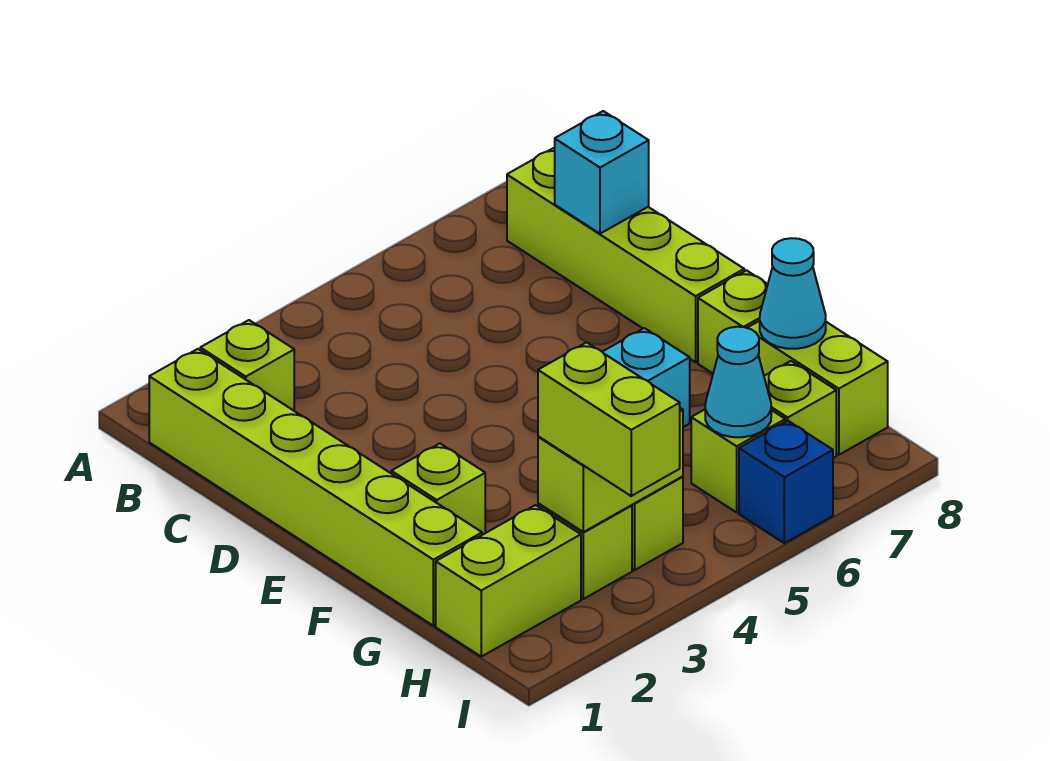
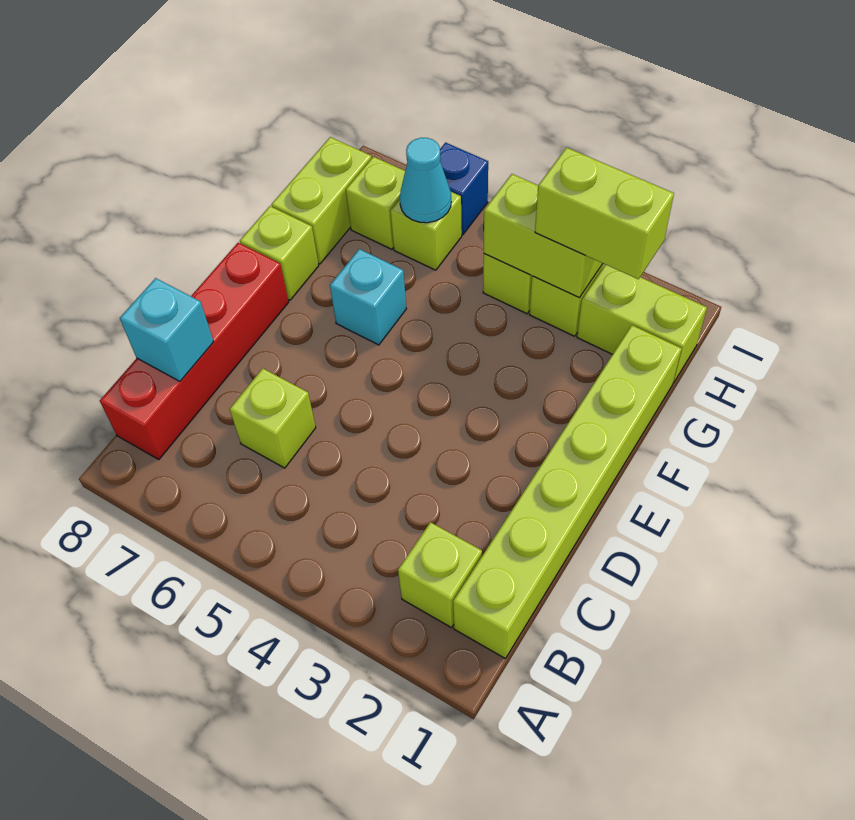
lime brick B8:E8 level 1 -> red brick B8:E8 level 1
lime brick F2 level 1 -> lime brick C6 level 1
cyan cone G8 level 2 -> none
lime brick H3:I3 level 3 -> lime brick H2:H3 level 3

